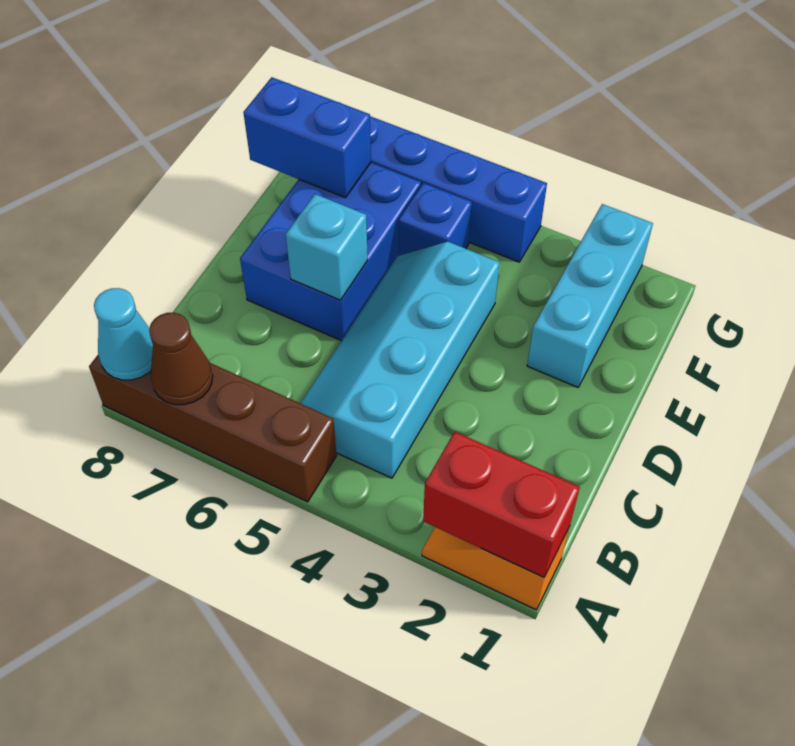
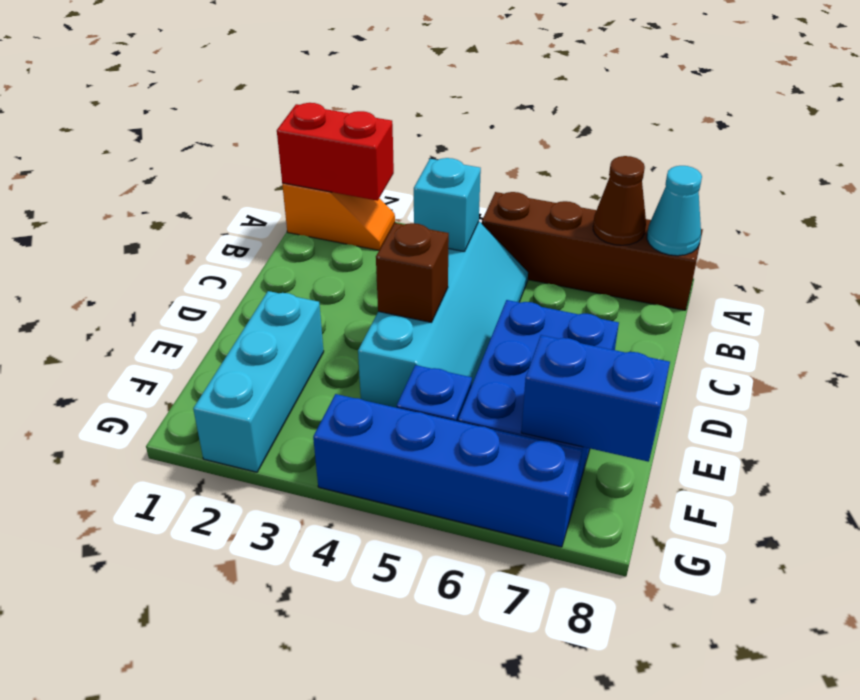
none -> brown brick D4 level 2
cyan brick D6 level 2 -> cyan brick B4 level 2

